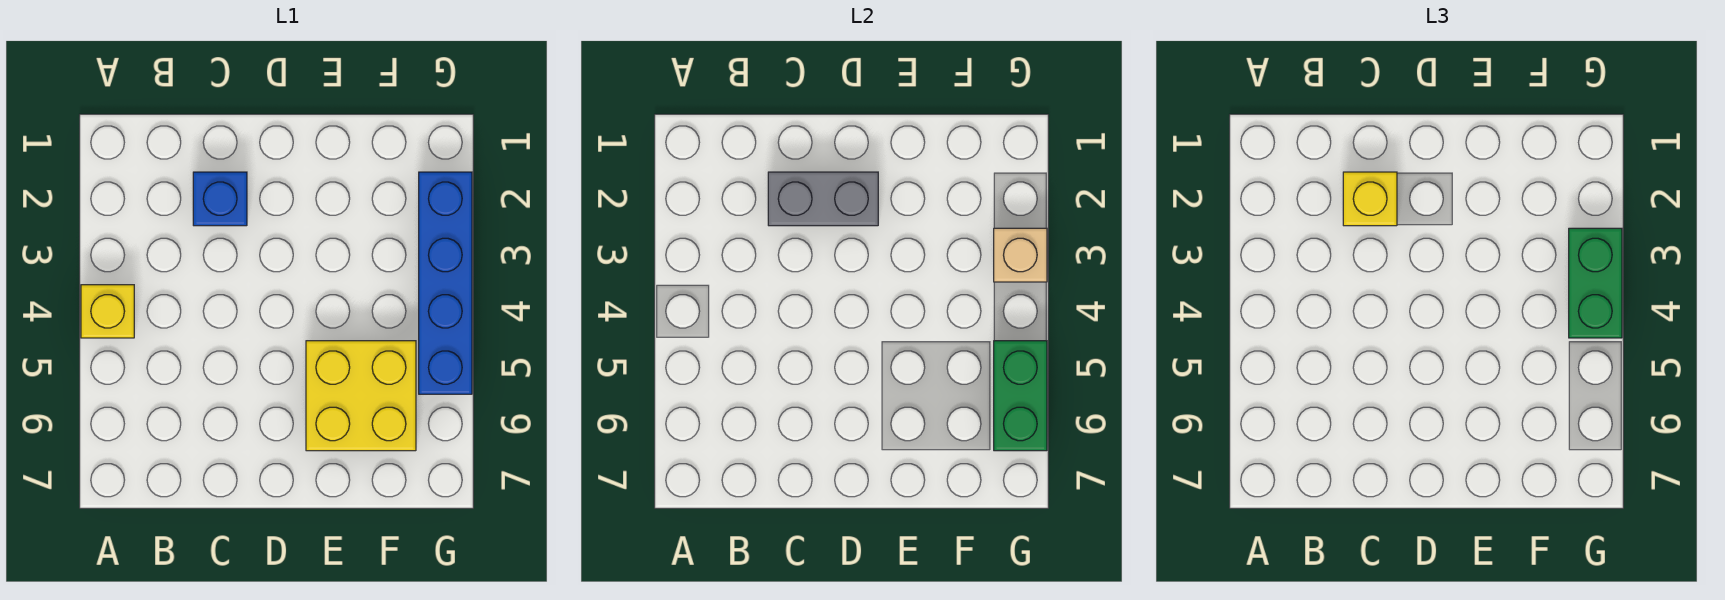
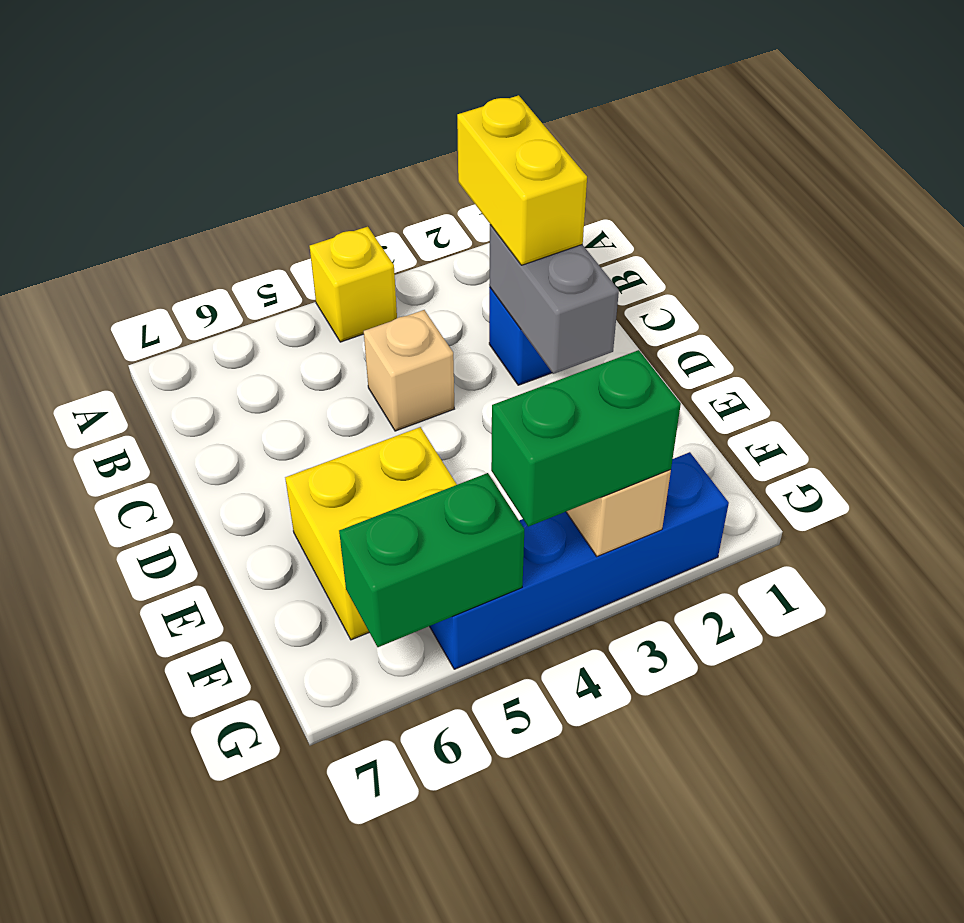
yellow brick C2 level 3 -> yellow brick B2:C2 level 3
none -> tan brick C4 level 1

